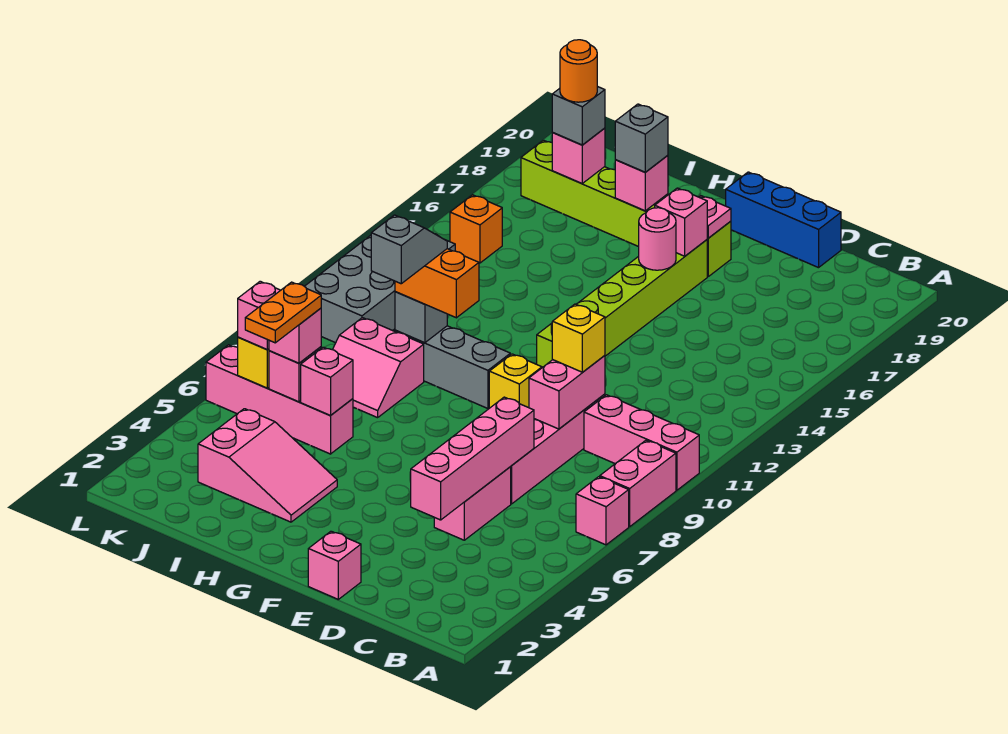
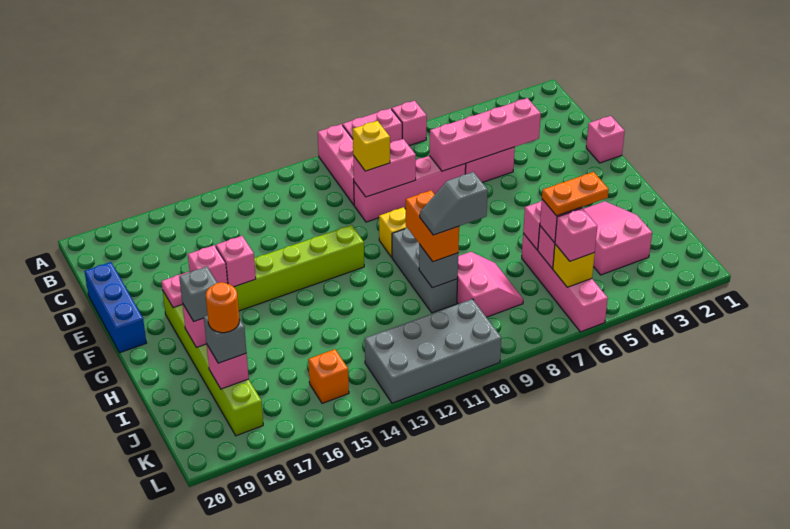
pink round brick F16 level 2 -> pink brick F16 level 2

